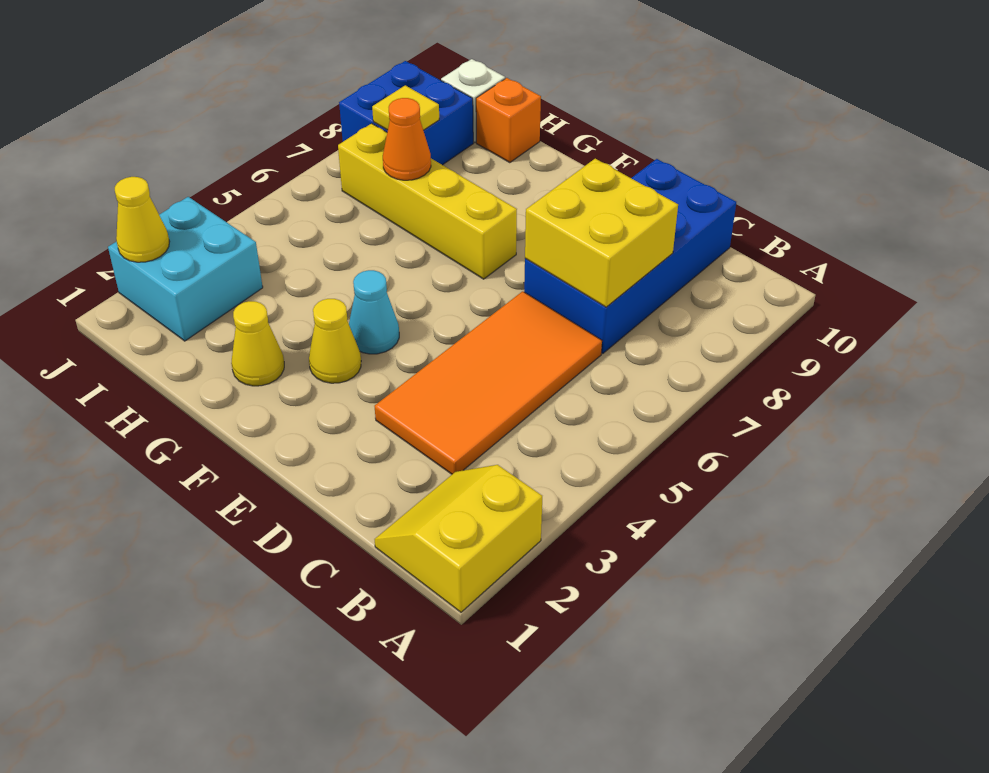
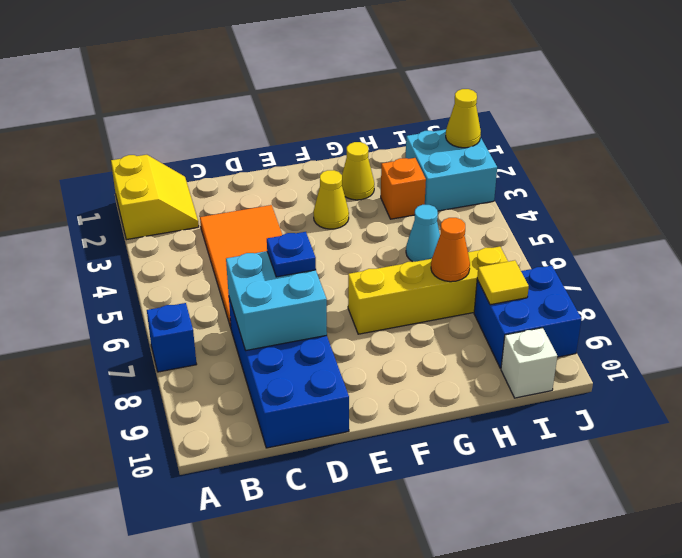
none -> blue brick A7 level 1
yellow brick C7:D8 level 2 -> cyan brick C7:D8 level 2
none -> blue plate D7 level 3
cyan cone F4 level 1 -> cyan cone H5 level 1
orange brick H10 level 1 -> orange brick H3 level 1

